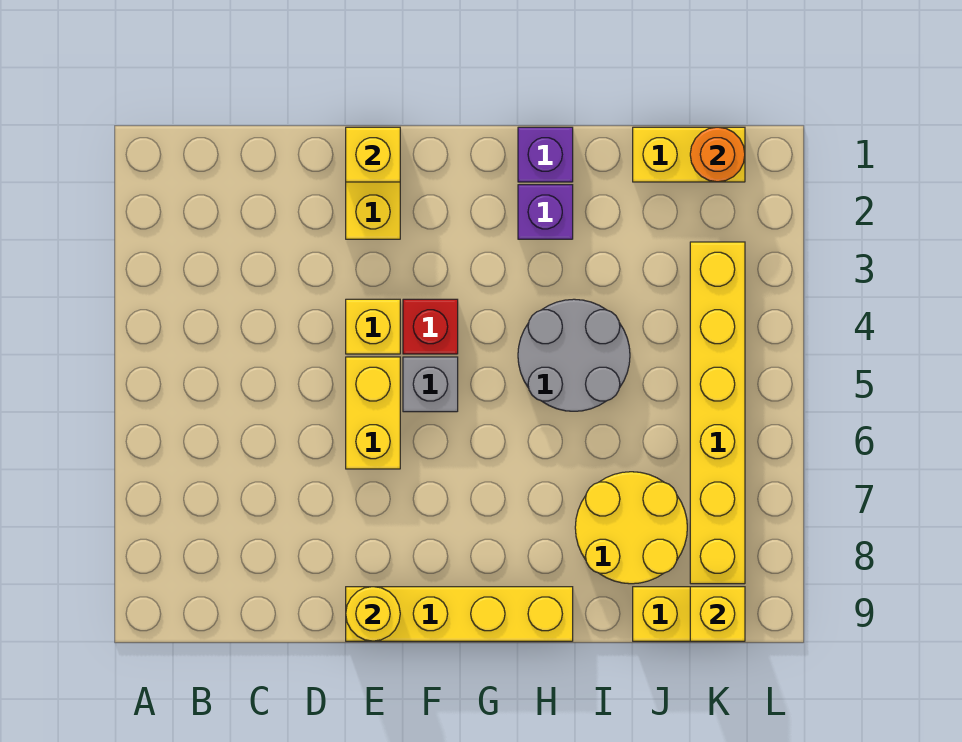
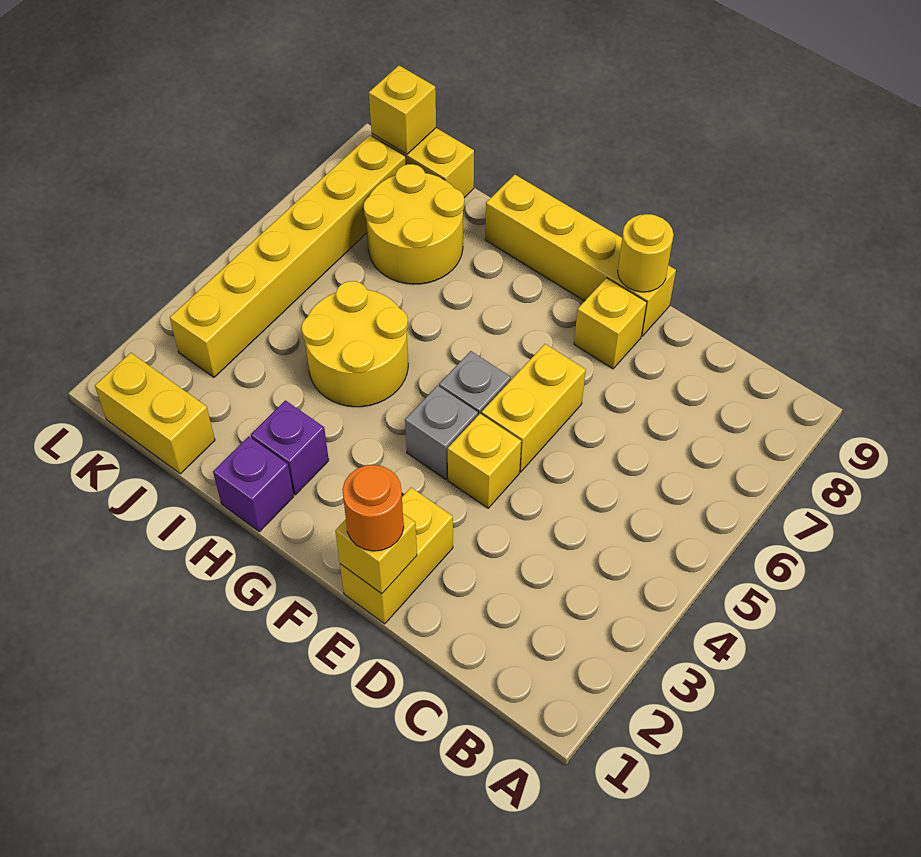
none -> yellow brick E8 level 1
red brick F4 level 1 -> grey brick F4 level 1
grey round brick H4:I5 level 1 -> yellow round brick H4:I5 level 1
orange round brick K1 level 2 -> orange round brick E1 level 3

